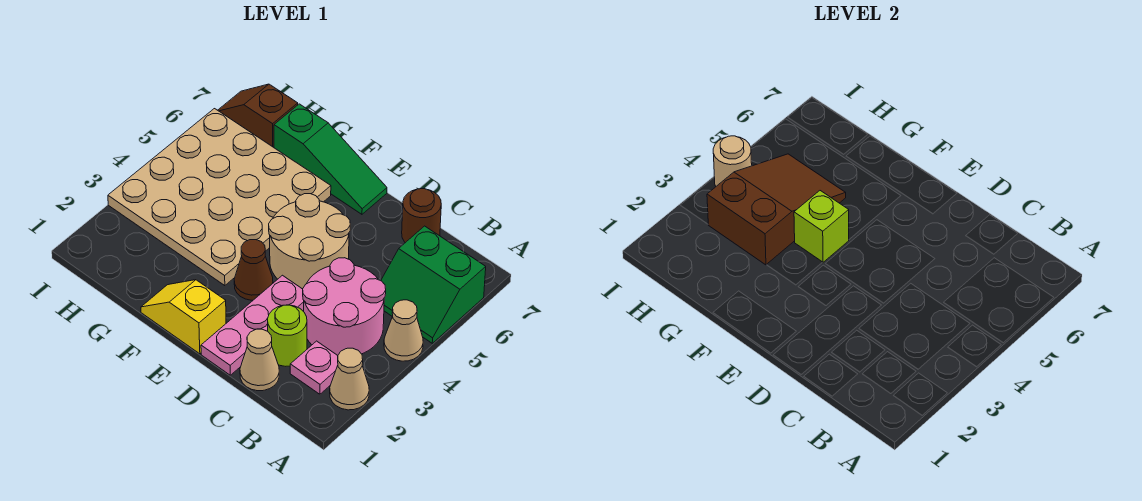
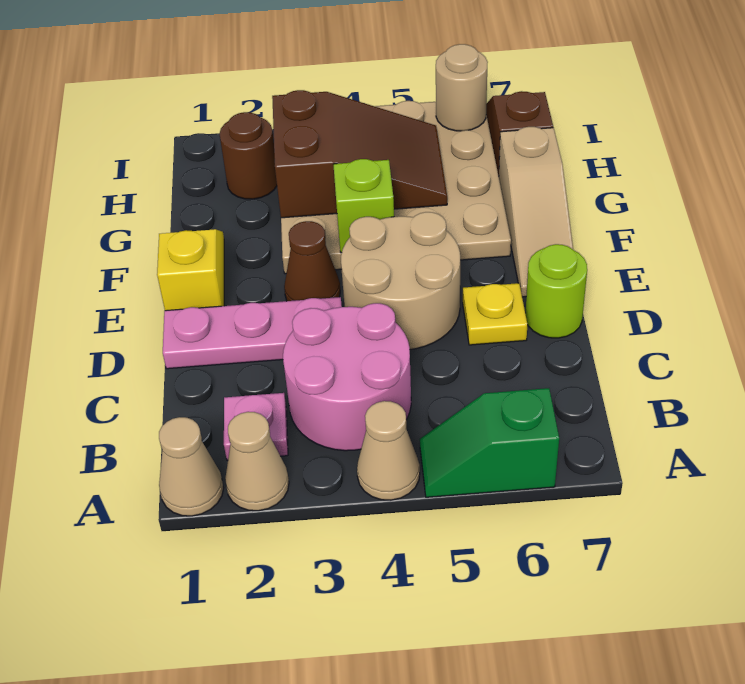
green slope A5:B6 level 1 top 6 -> green slope A5:A6 level 1 top 6
tan cone C1 level 1 -> tan cone A1 level 1
lime round brick C2 level 1 -> lime round brick D7 level 1
brown round brick C7 level 1 -> brown round brick H2 level 1
none -> yellow plate D6 level 1
green slope E7:G7 level 1 top G -> tan slope E7:G7 level 1 top G
tan round brick I4 level 2 -> tan round brick I6 level 2

